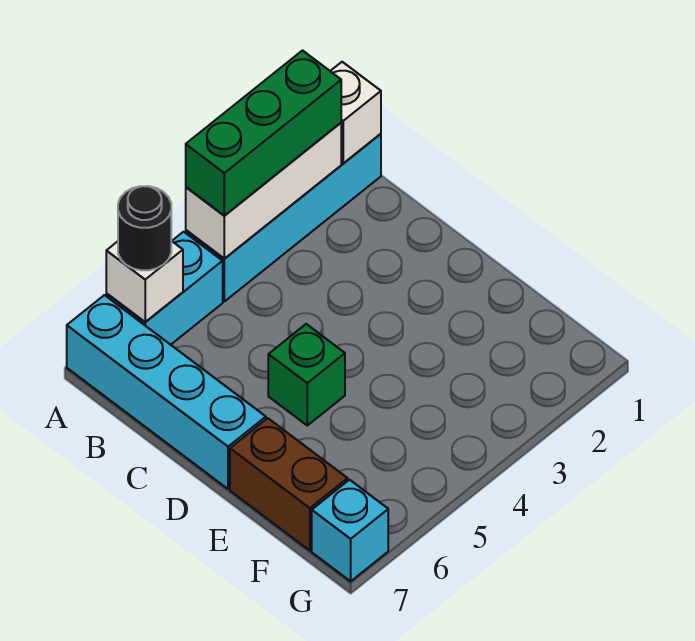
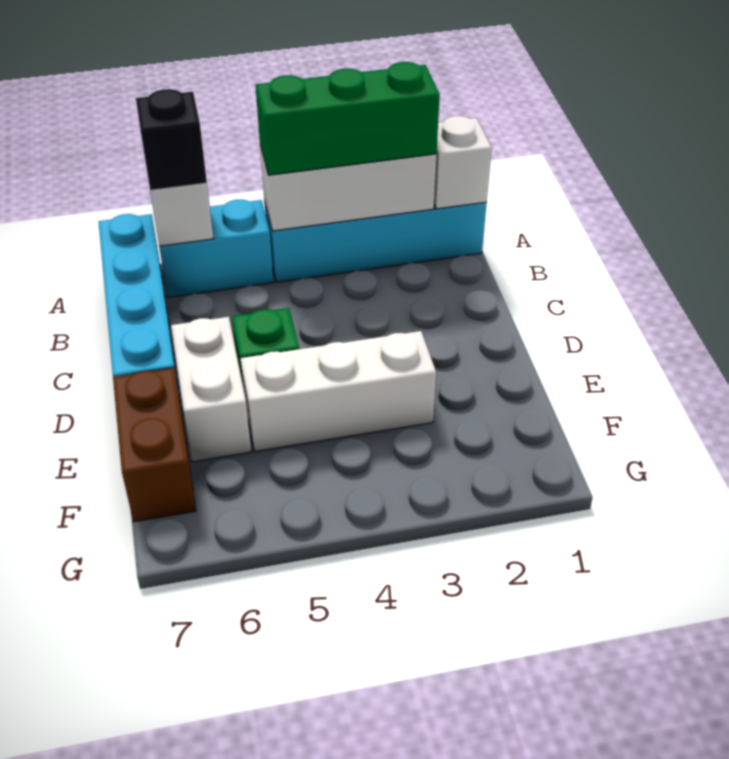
black round brick A6 level 3 -> black brick A6 level 3
none -> white brick D6:E6 level 1
none -> white brick E3:E5 level 1
cyan brick G7 level 1 -> none

